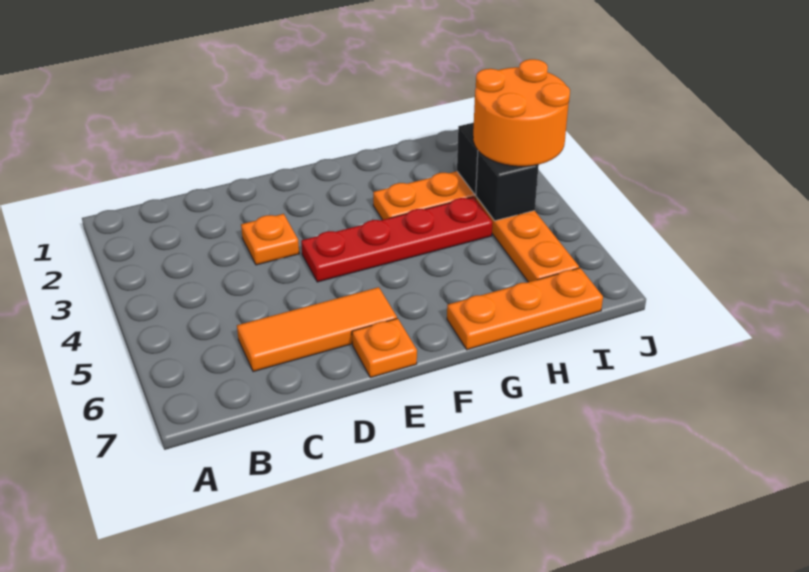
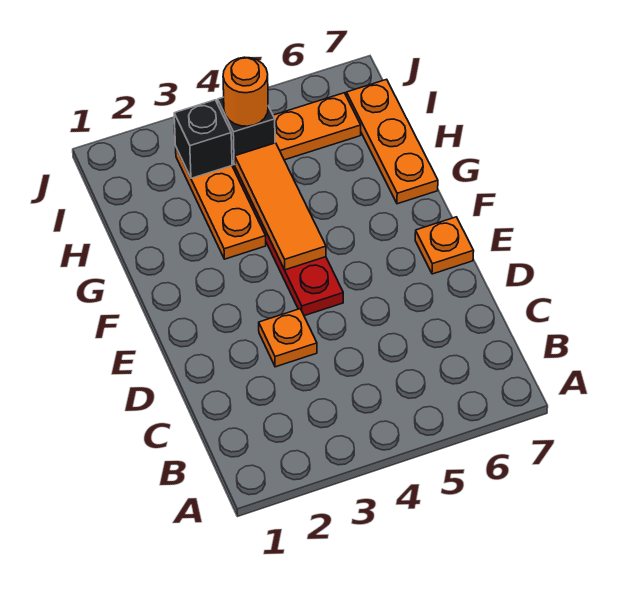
orange tile C6:E6 level 1 -> orange tile F4:H4 level 2
orange round brick I3:J4 level 3 -> orange round brick I4 level 3

